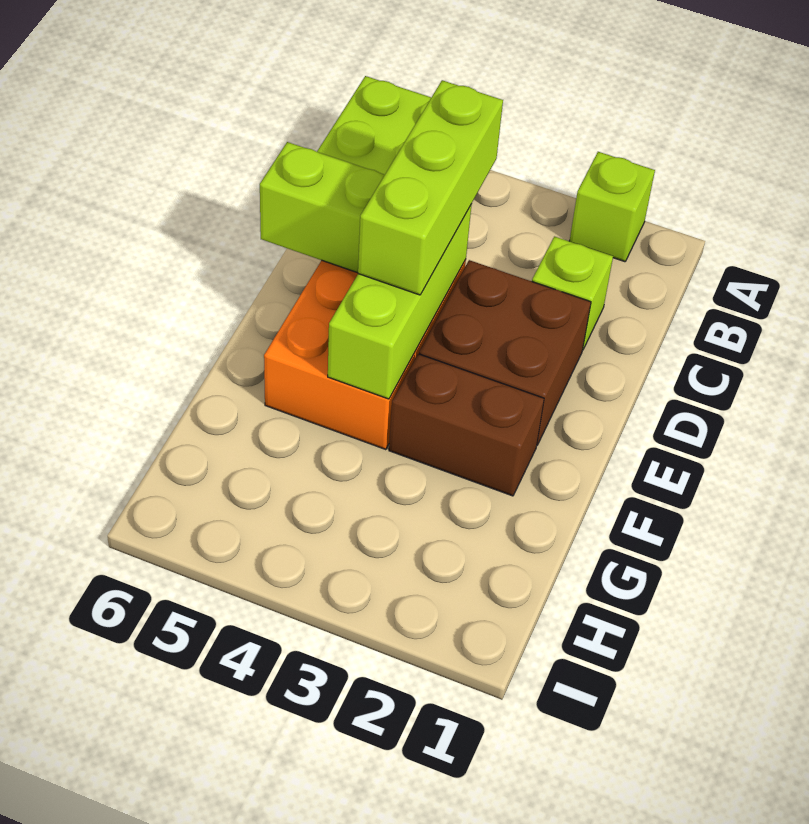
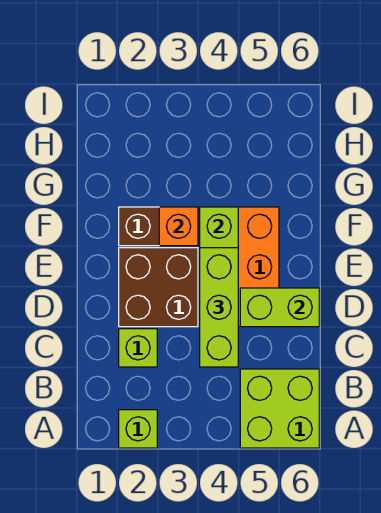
none -> orange brick F3 level 2

